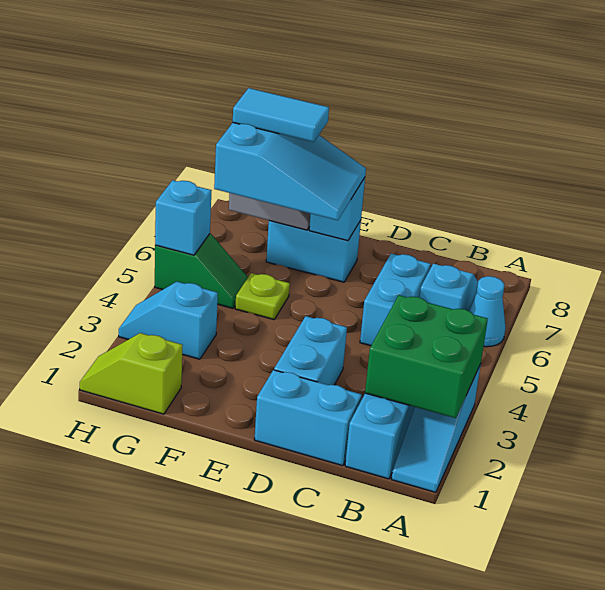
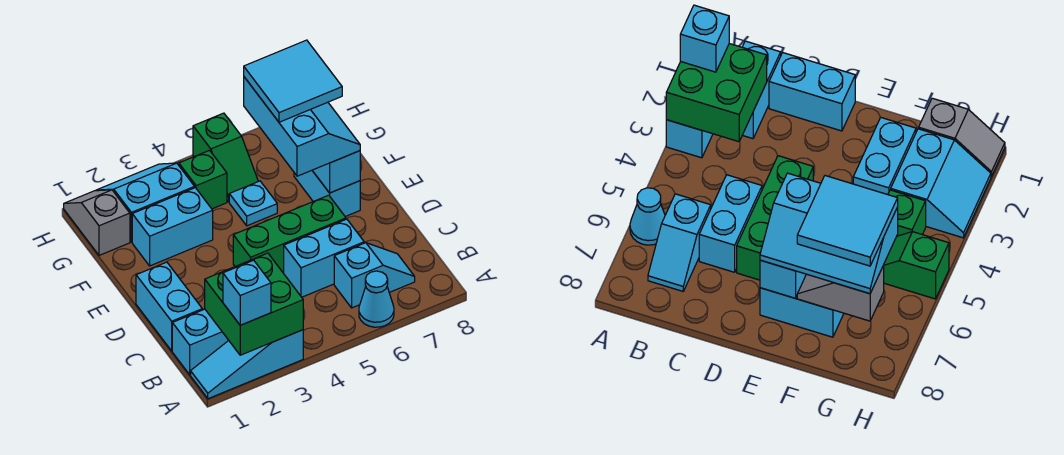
cyan brick D2:D3 level 1 -> cyan brick F2:F3 level 1
none -> green brick D4:D6 level 1
cyan slope E6:G7 level 3 top G -> cyan slope E6:G7 level 3 top 6
lime plate F5 level 1 -> cyan plate F5 level 1
cyan tile F7:G7 level 4 -> cyan tile F6:G7 level 4
lime slope G1:H1 level 1 top G -> grey slope G1:H1 level 1 top G
cyan slope G3:H3 level 1 top G -> cyan slope G2:H3 level 1 top G
none -> green brick G4 level 1
cyan brick H5 level 2 -> cyan brick A2 level 3

